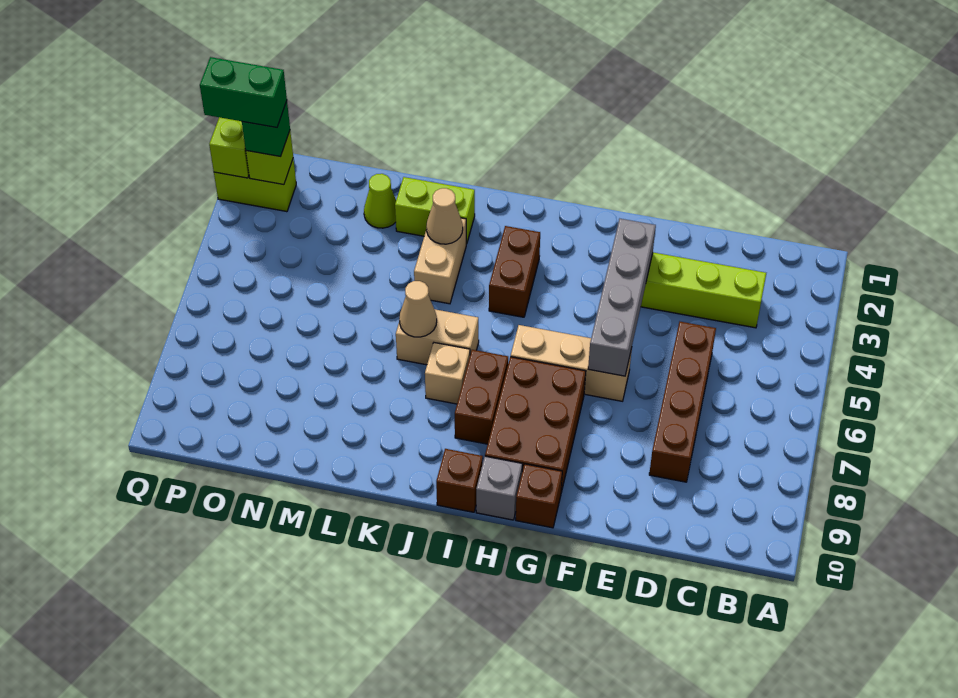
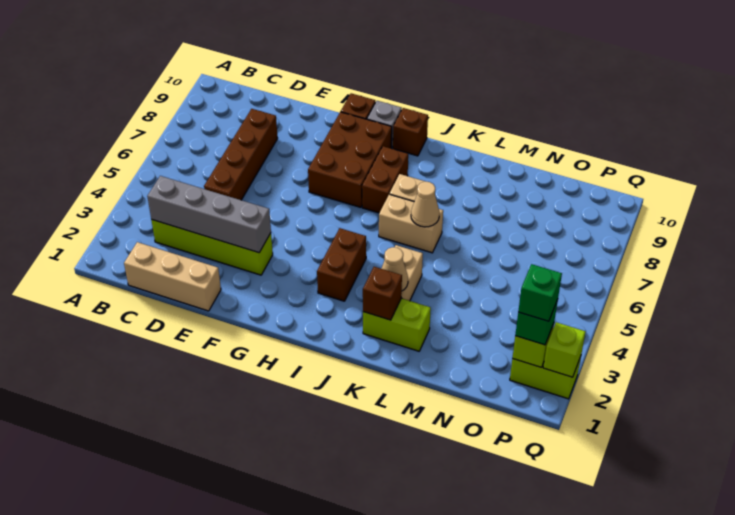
grey brick F3:F6 level 2 -> grey brick C3:F3 level 2
tan brick F6:H6 level 1 -> tan brick C1:E1 level 1
none -> brown brick K2 level 2
lime cone M2 level 1 -> none
green brick P2:Q2 level 4 -> green brick P2 level 4

